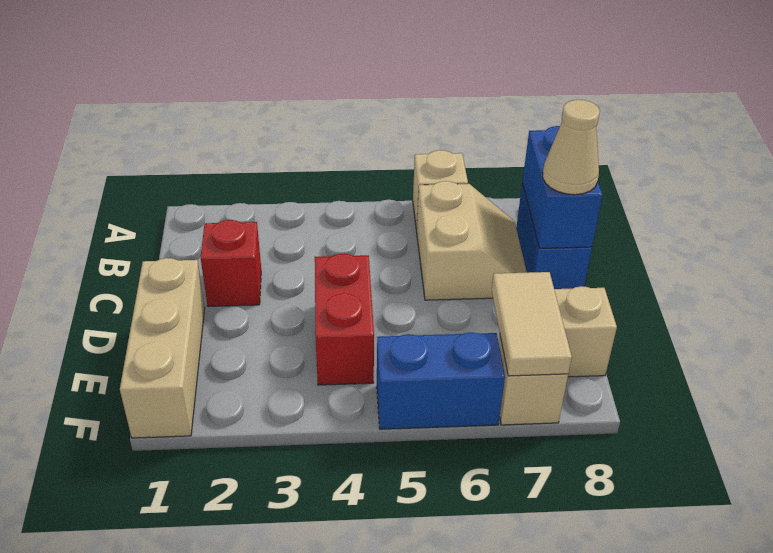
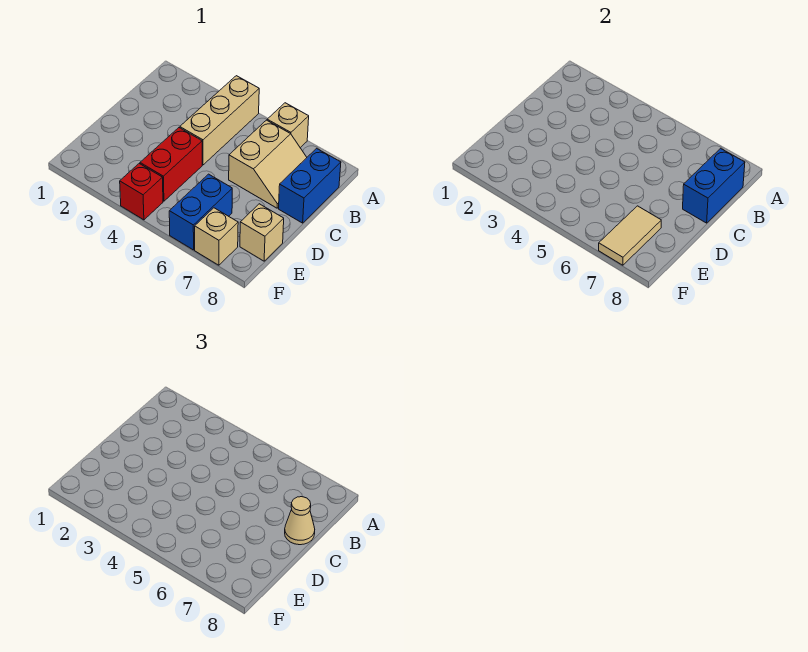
red brick C2 level 1 -> red brick F4 level 1
tan brick D1:F1 level 1 -> tan brick A4:C4 level 1
blue brick F5:F6 level 1 -> blue brick E6:F6 level 1

